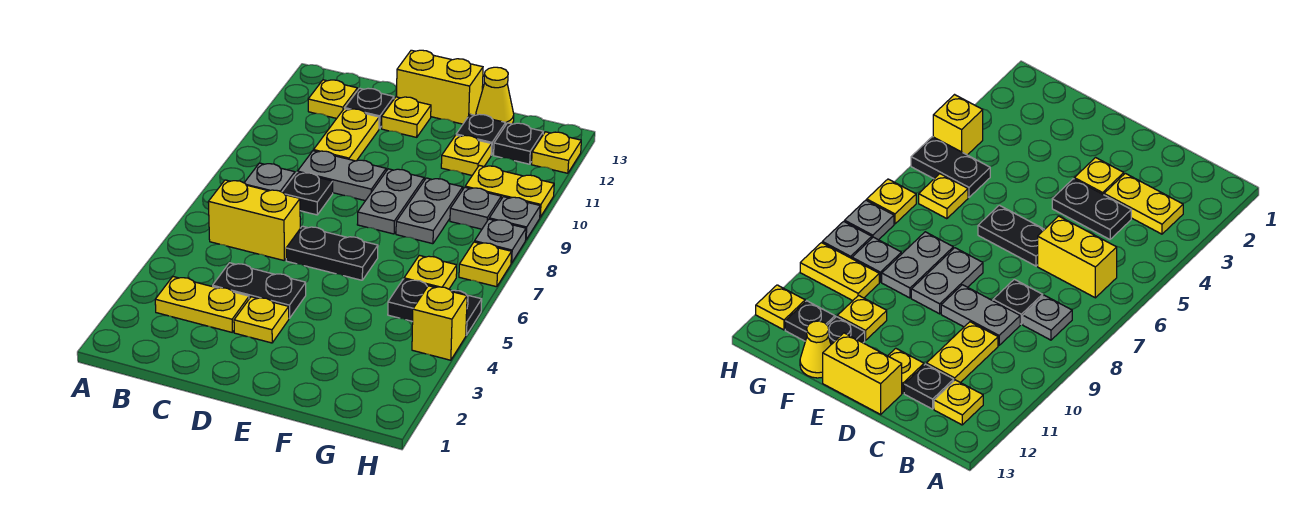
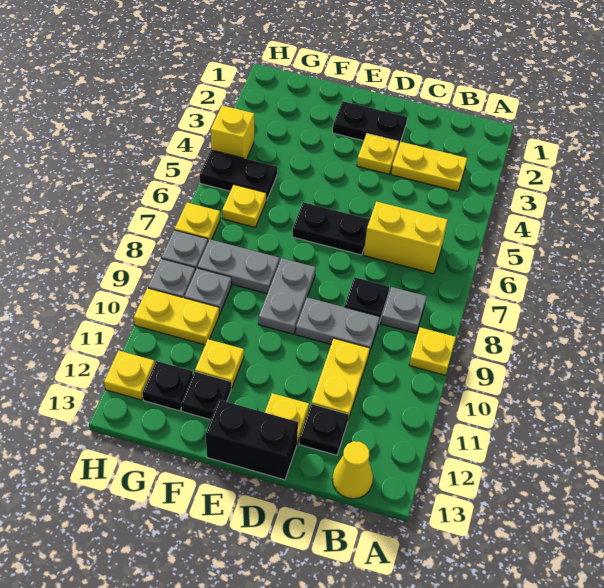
yellow plate B12 level 1 -> yellow plate A9 level 1
black plate C4:D4 level 1 -> black plate D2:E2 level 1
yellow brick D13:E13 level 1 -> black brick D13:E13 level 1
grey plate F8:F9 level 1 -> grey plate F8:G8 level 1
yellow cone F13 level 1 -> yellow cone B13 level 1

